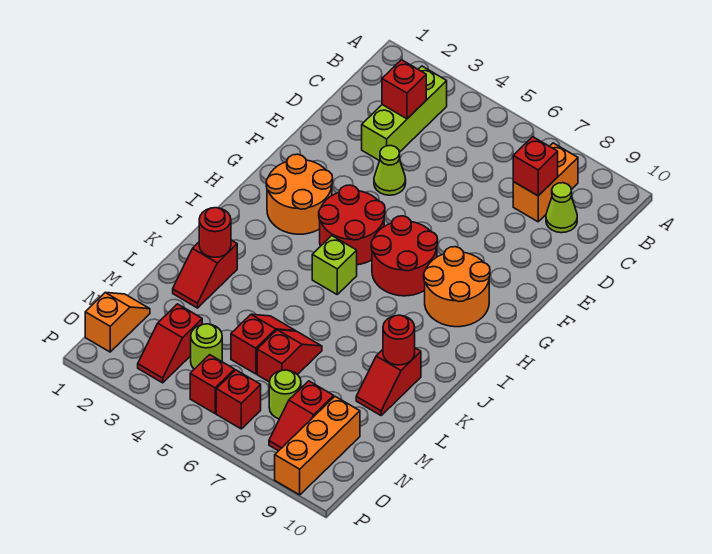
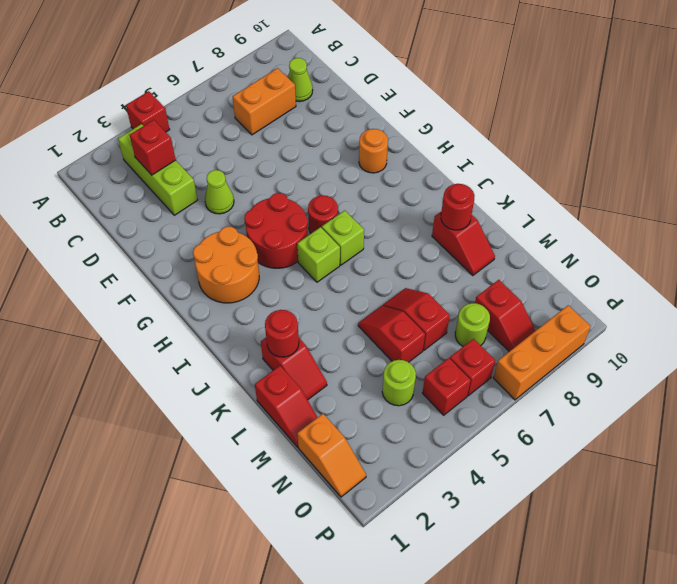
orange brick B8:C8 level 1 -> orange brick C7:C8 level 1
red brick C8 level 2 -> red brick A4 level 1
red round brick G6:H7 level 1 -> red round brick H6 level 1
orange round brick G8:H9 level 1 -> orange round brick G9 level 1
none -> lime brick I6 level 1
orange slope N1:O1 level 1 top O -> orange slope N1:O1 level 1 top N
red slope N3:O3 level 1 top N -> red slope L1:M1 level 1 top L
orange brick N9:P9 level 1 -> orange brick P7:P9 level 1

